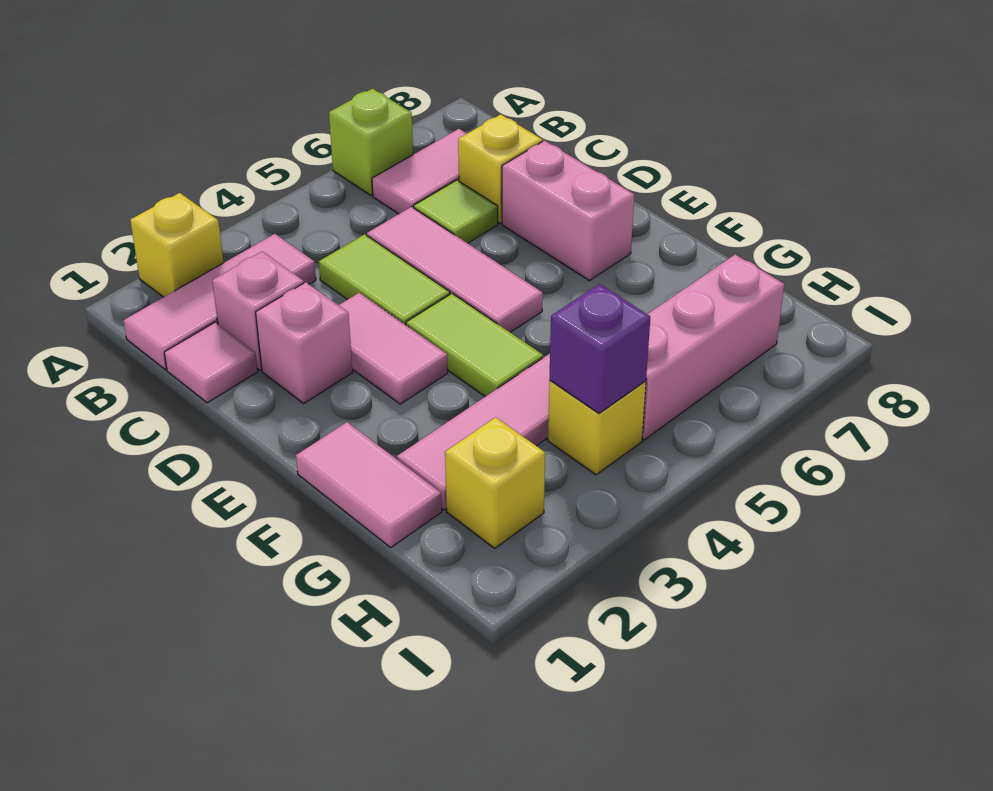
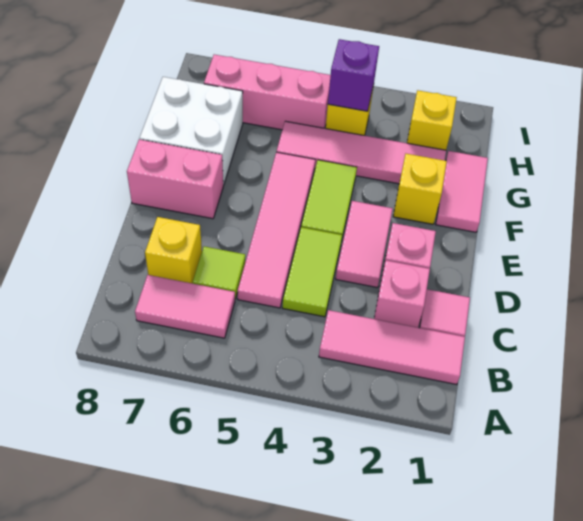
yellow brick A2 level 1 -> yellow brick F2 level 1
lime brick A6 level 1 -> none
pink tile C5:E5 level 1 -> pink tile C5:F5 level 1
pink brick D7:E7 level 1 -> pink brick E7:E8 level 1
none -> white brick F7:G8 level 1

